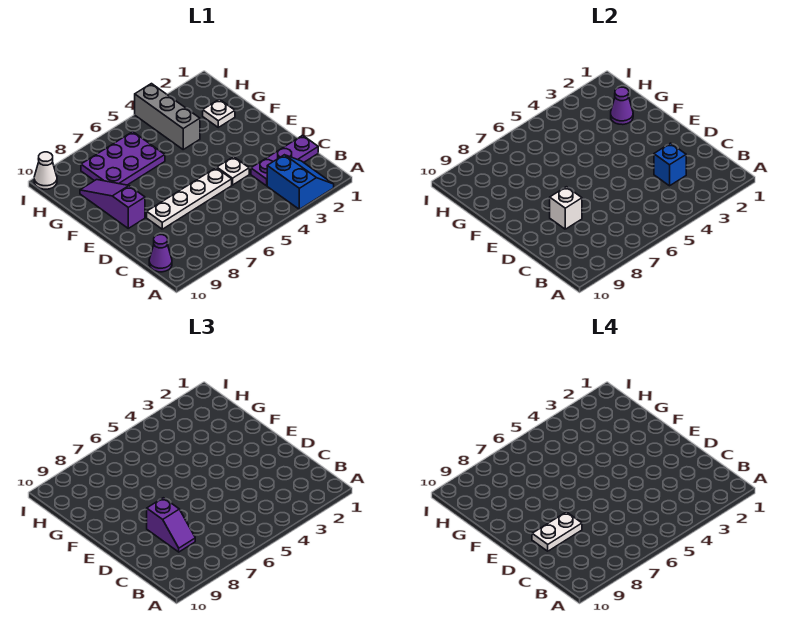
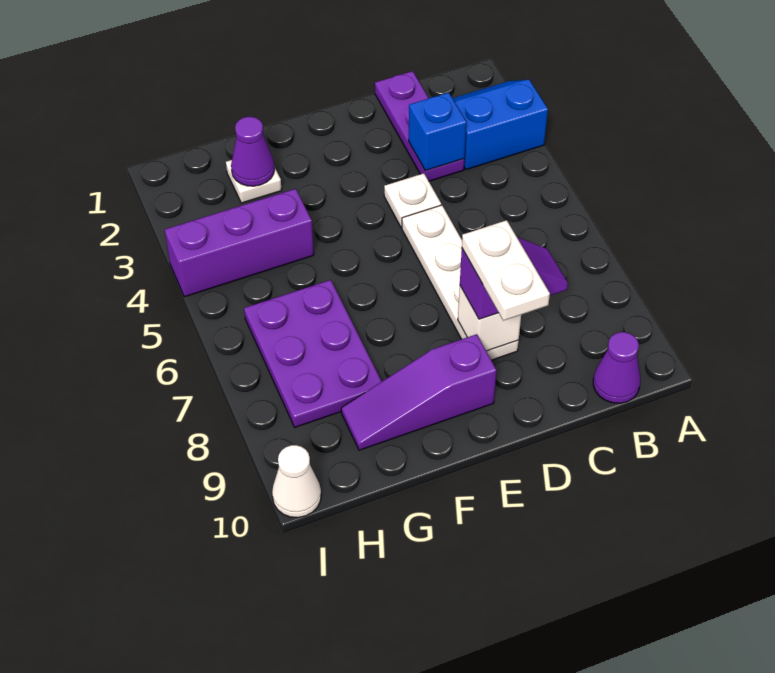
grey brick G4:I4 level 1 -> purple brick G4:I4 level 1

